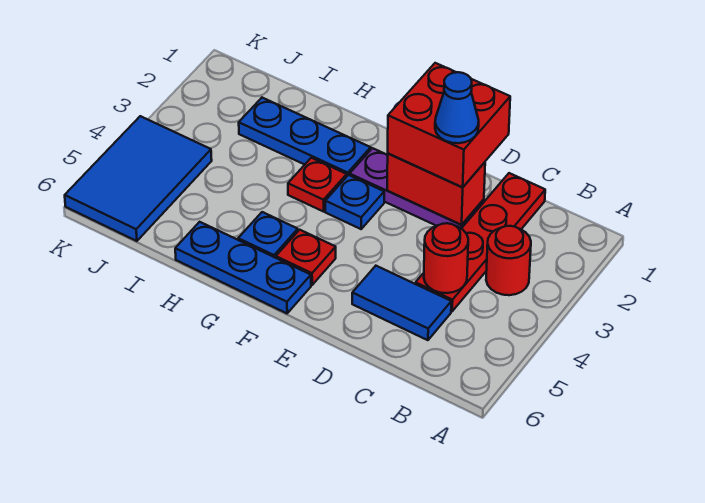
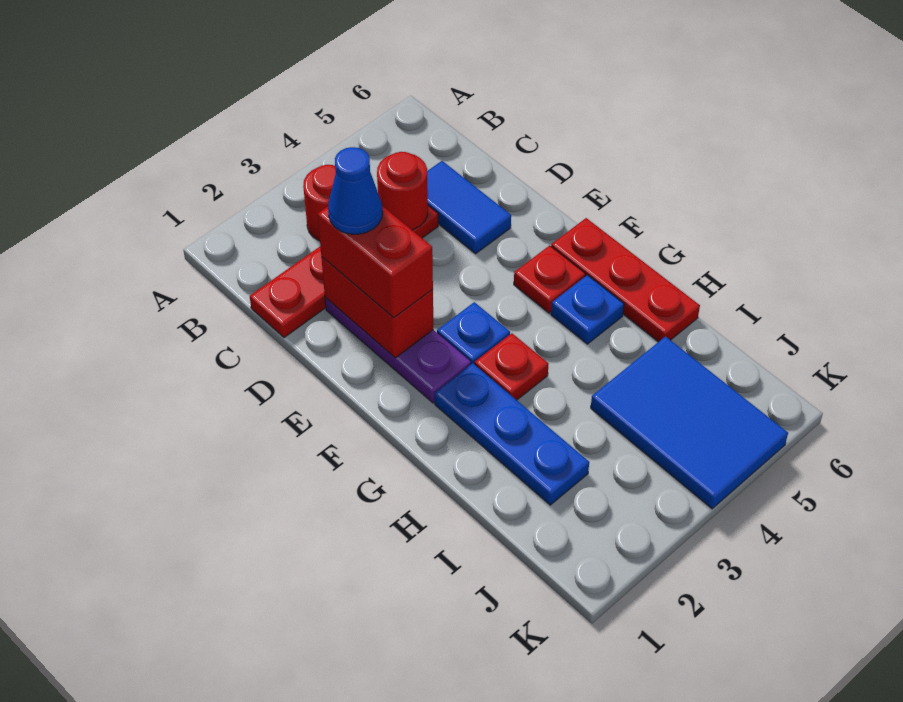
red brick D1:E2 level 3 -> red brick D2:E2 level 3
blue plate F6:H6 level 1 -> red plate F6:H6 level 1
blue tile J4:K6 level 1 -> blue tile I4:K5 level 1

